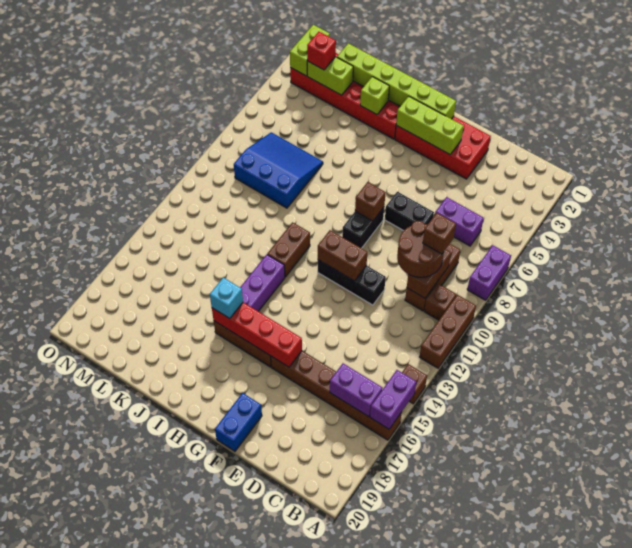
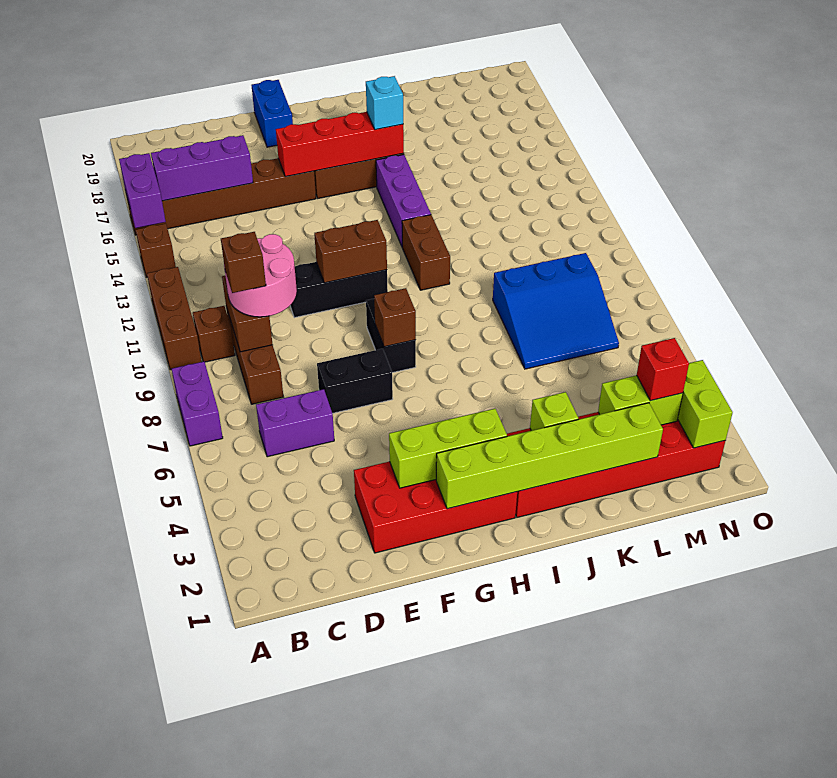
purple brick B16:C16 level 2 -> purple brick B16:D16 level 2
brown round brick C9:D10 level 3 -> pink round brick C9:D10 level 3

